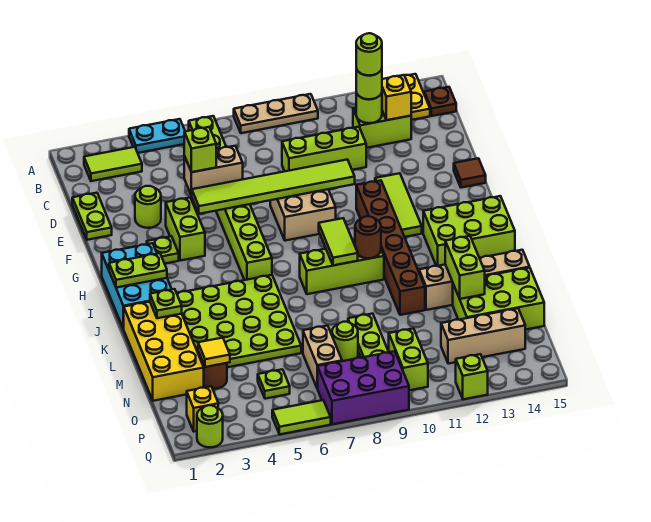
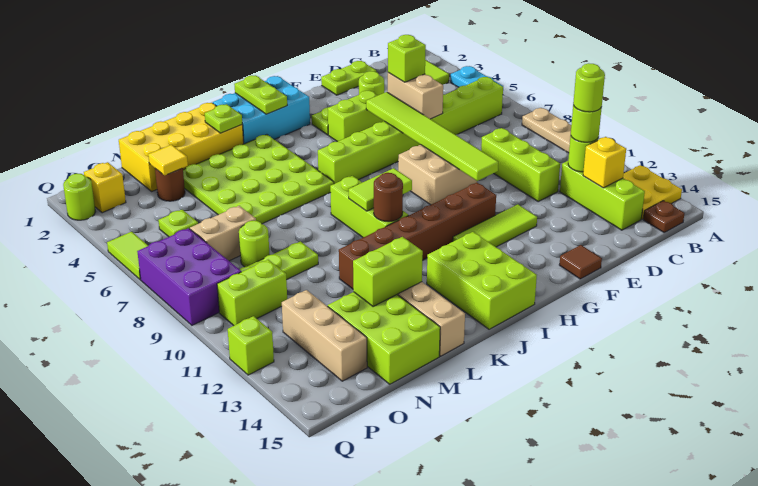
lime brick C12:C13 level 1 -> lime brick C12:C14 level 1

